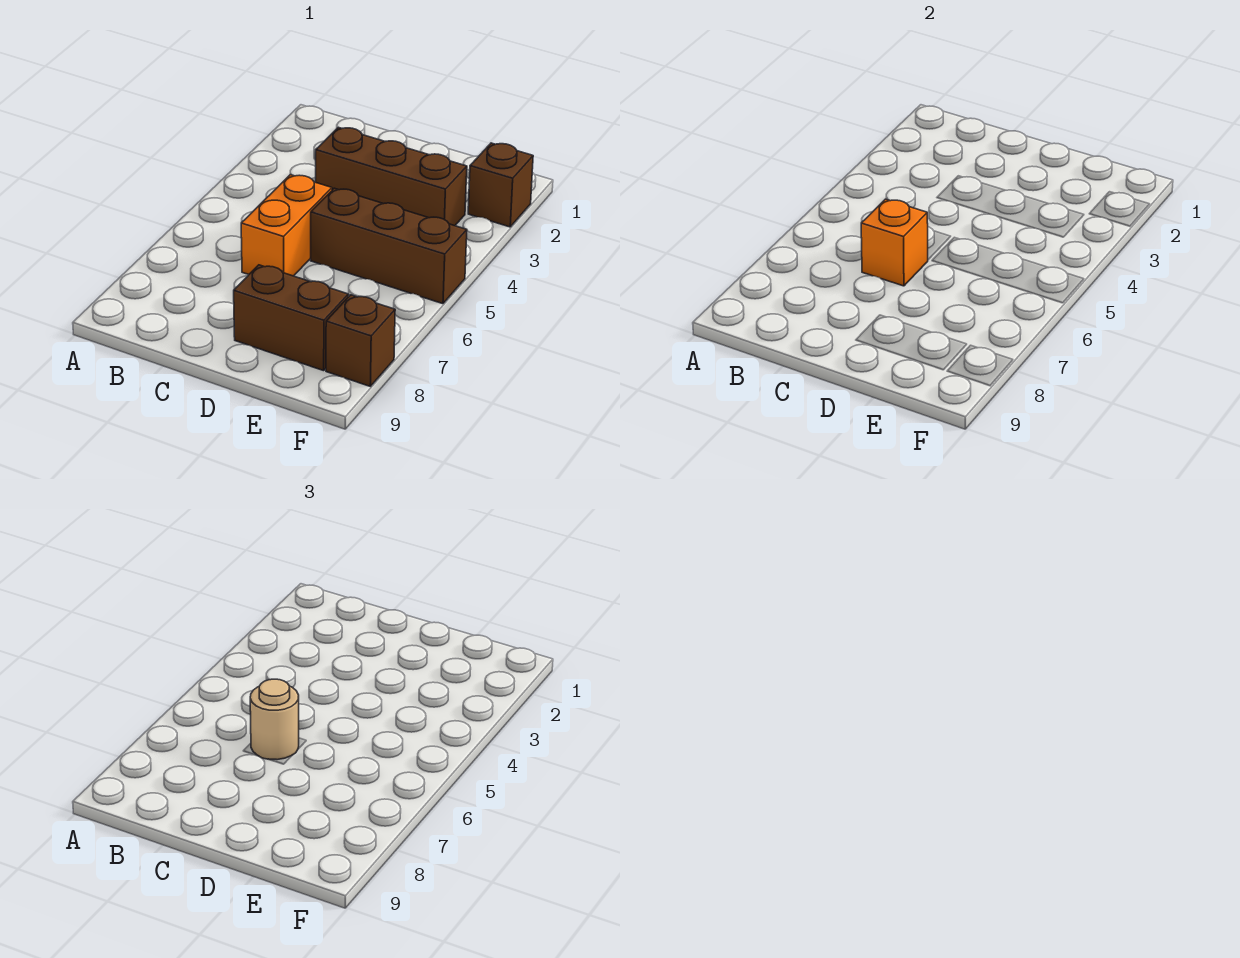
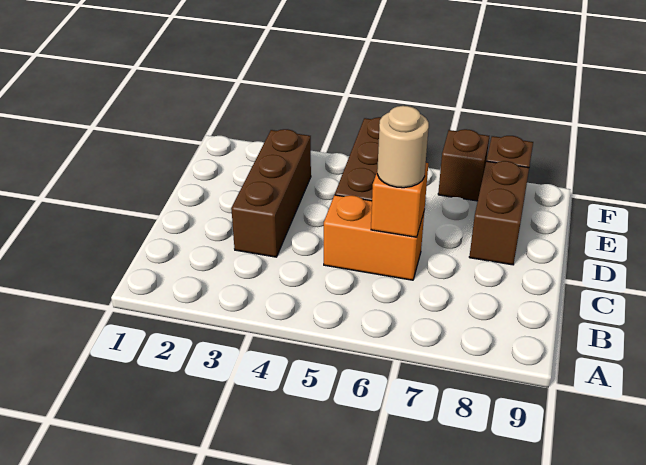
brown brick F2 level 1 -> brown brick F7 level 1

